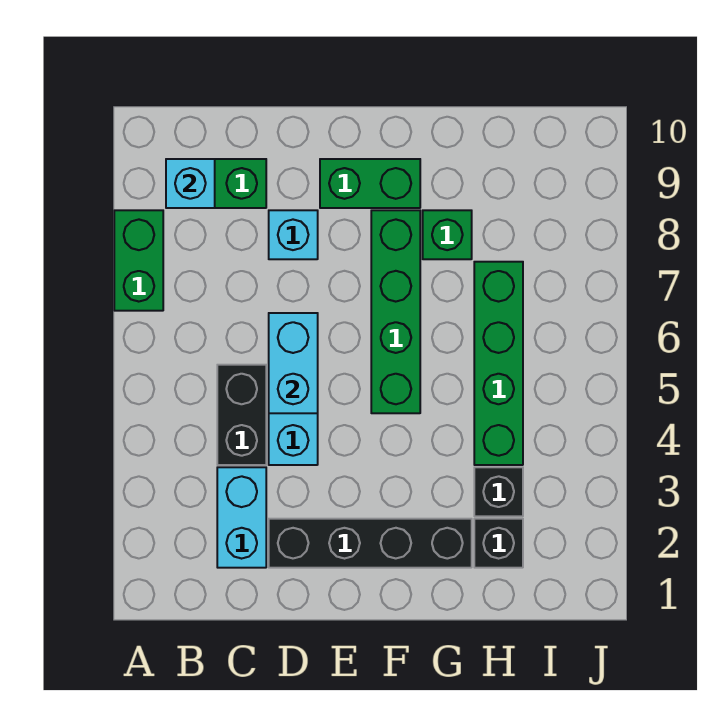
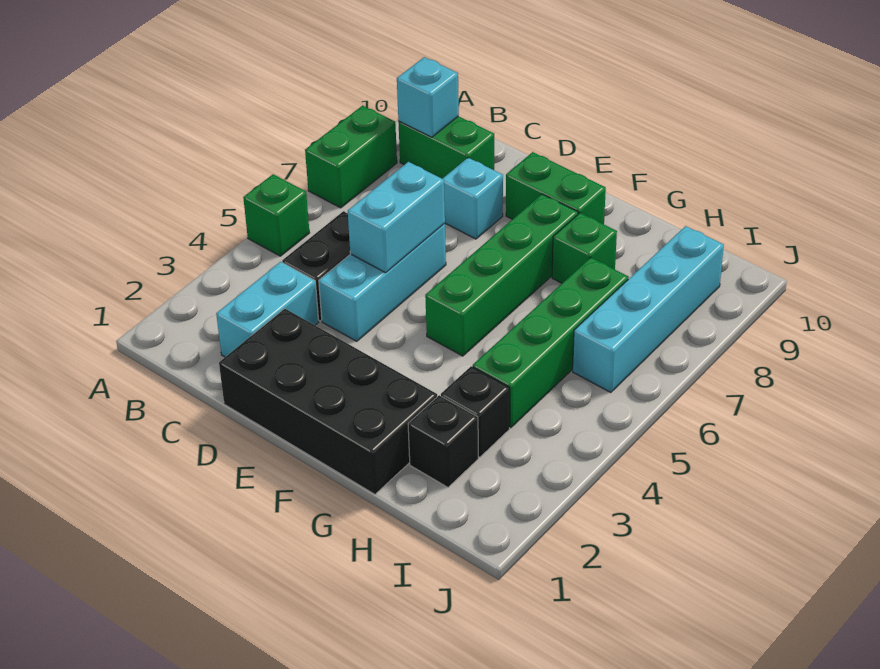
none -> green brick A5 level 1
black brick D2:G2 level 1 -> black brick D1:G2 level 1
none -> cyan brick I6:I9 level 1

